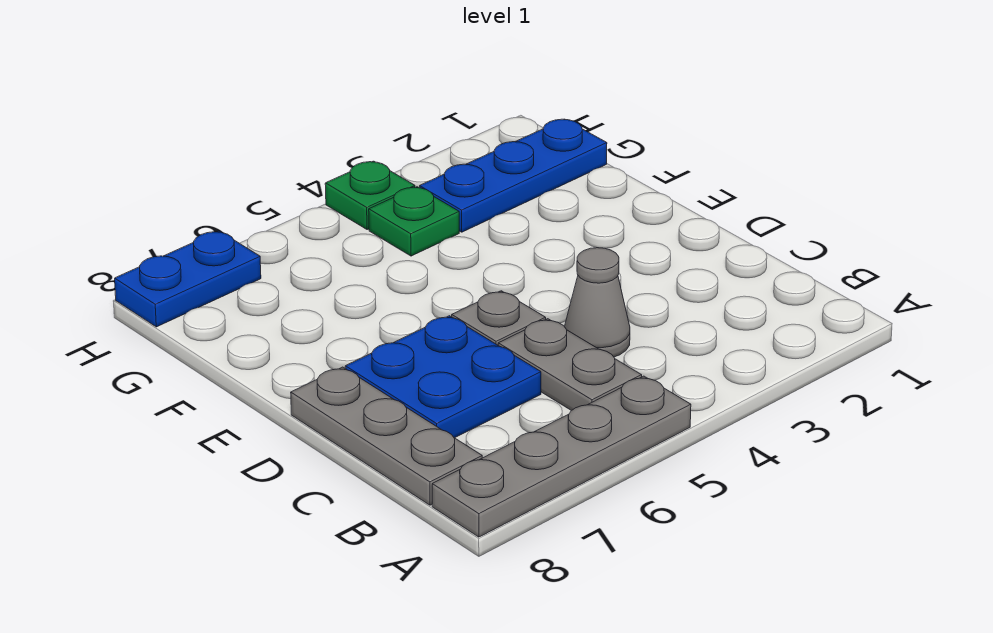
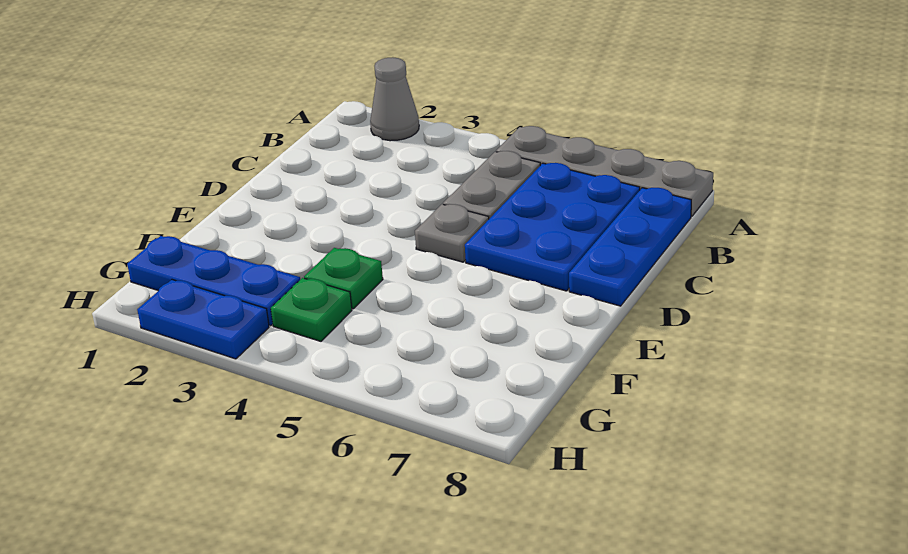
grey plate B8:D8 level 1 -> blue plate B8:D8 level 1
grey cone C4 level 1 -> grey cone A2 level 1
blue plate C6:D7 level 1 -> blue plate B6:D7 level 1
green plate H4 level 1 -> green plate F4 level 1
blue plate H7:H8 level 1 -> blue plate H2:H3 level 1

